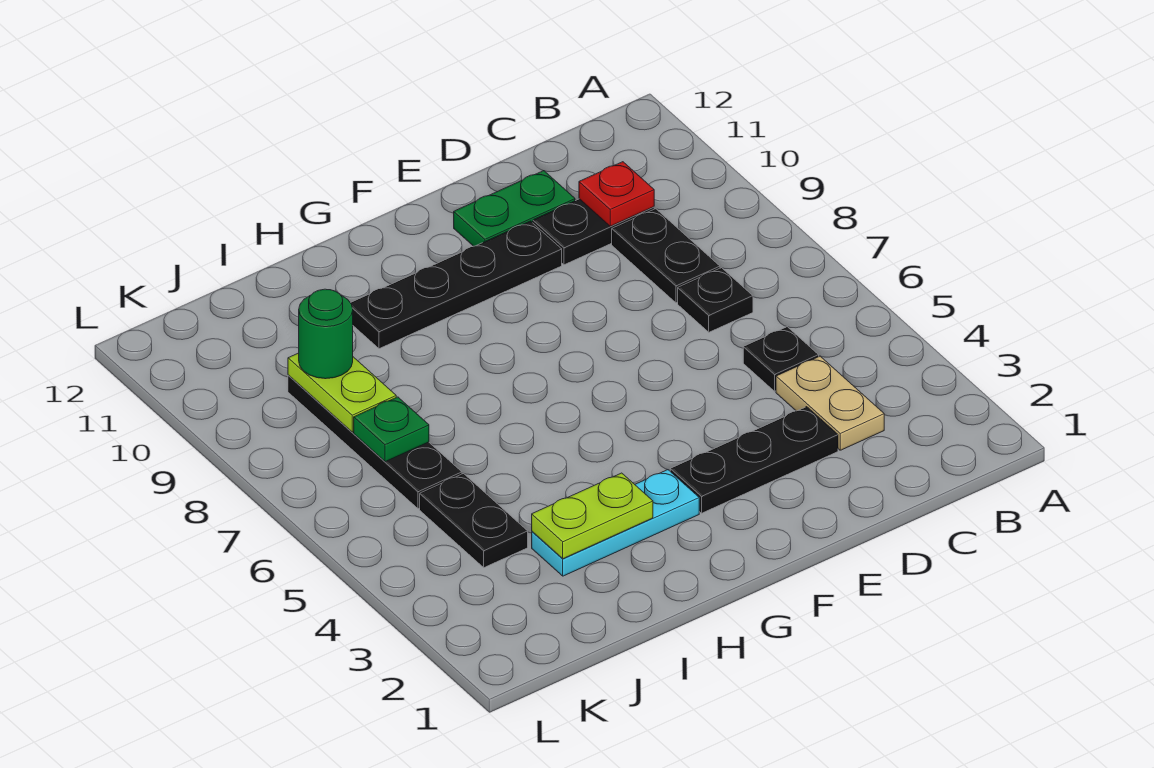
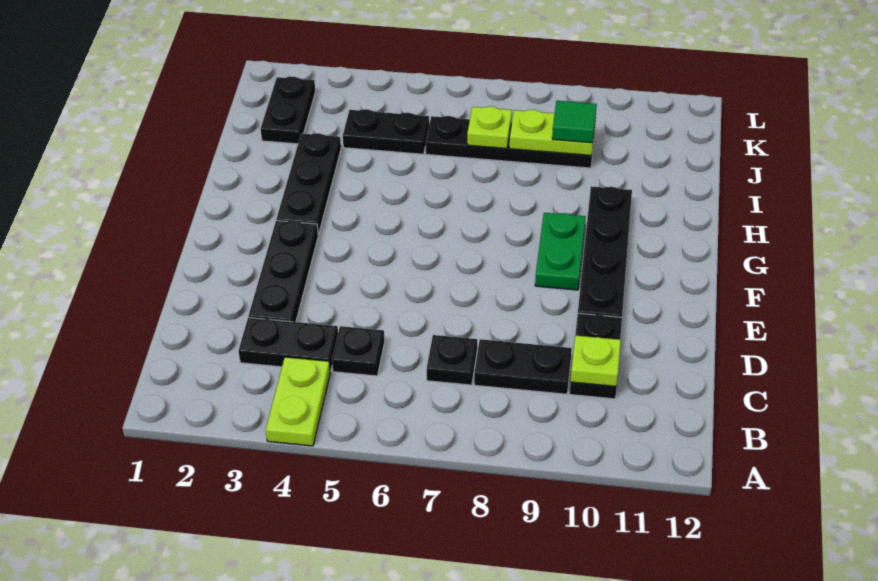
tan plate C3:C4 level 1 -> black plate C3:C4 level 1
red plate C10 level 2 -> lime plate C10 level 2
green plate D11:E11 level 1 -> green plate F9:G9 level 1
cyan plate G3:I3 level 1 -> black plate G3:I3 level 1
lime plate H3:I3 level 2 -> lime plate A4:B4 level 1
none -> black plate J2:K2 level 1
green plate J7 level 2 -> lime plate J7 level 2
green round brick J9 level 3 -> green tile J9 level 3

